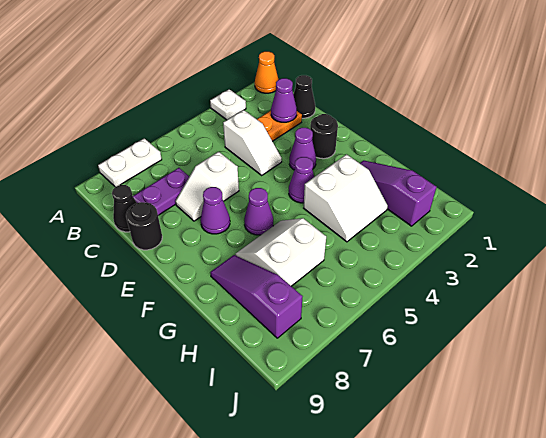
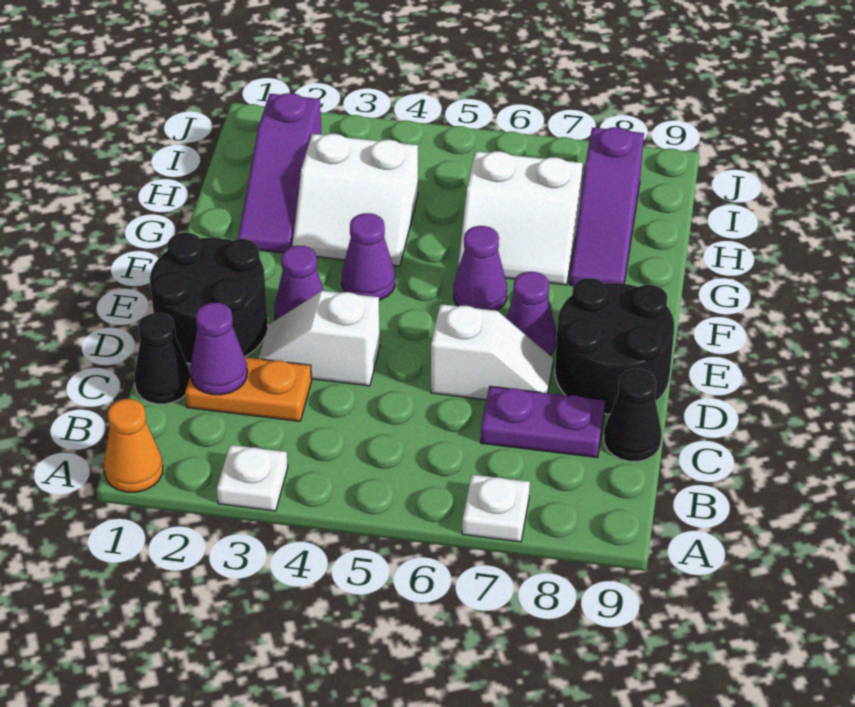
white plate A7:A8 level 1 -> white plate A7 level 1
white slope C4:D4 level 1 top C -> white slope D3:D4 level 1 top 4
black round brick D9 level 1 -> black round brick D8:E9 level 1
black round brick E2 level 1 -> black round brick D1:E2 level 1
white slope G3:H4 level 1 top G -> white slope G3:H4 level 1 top H

